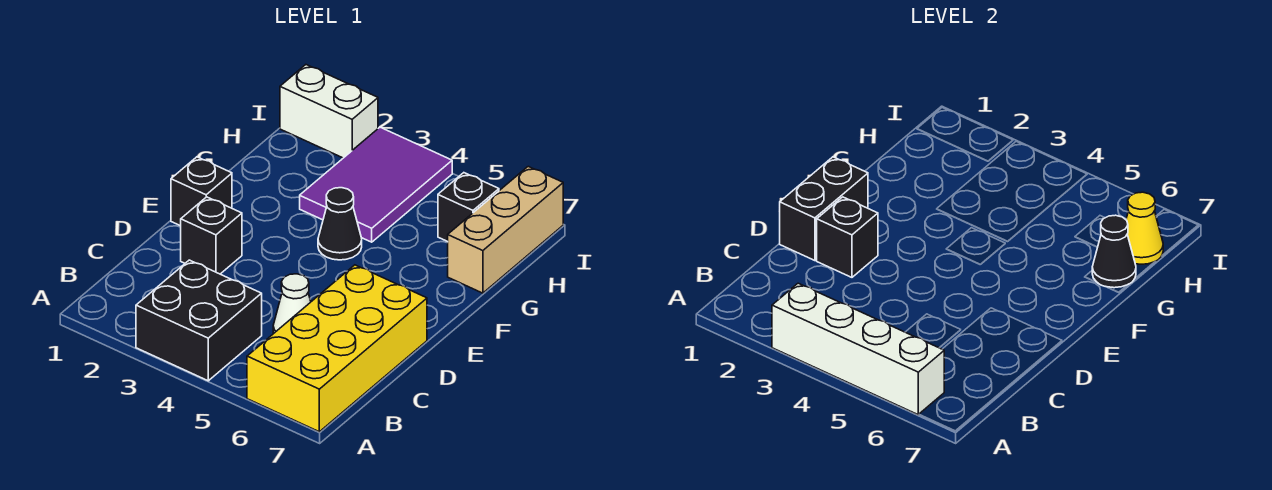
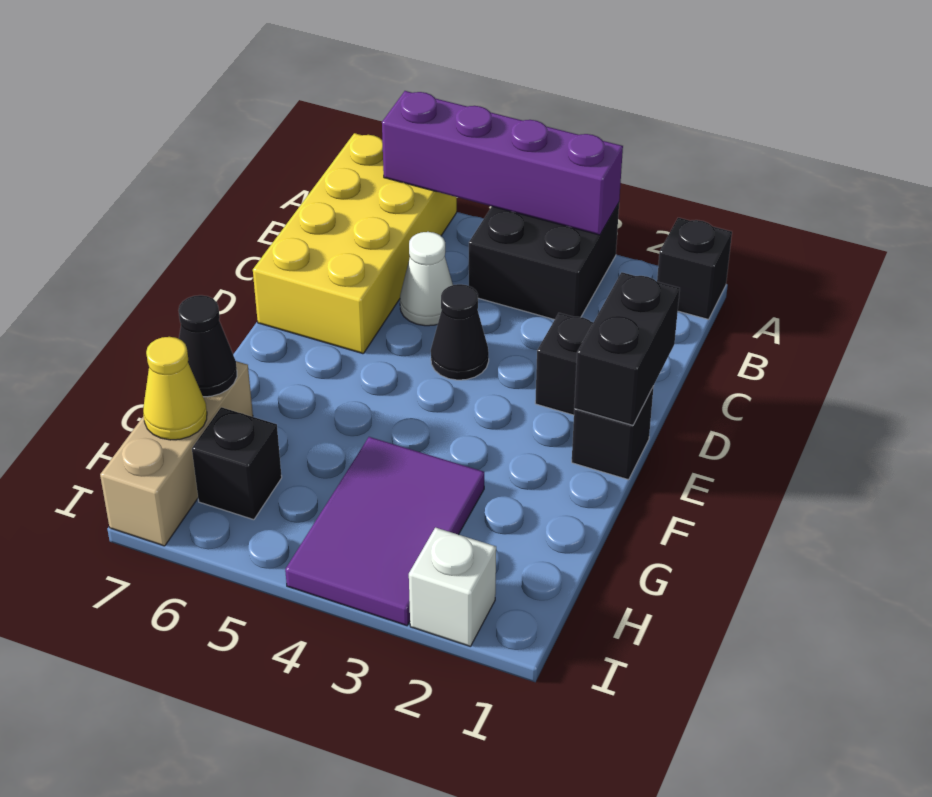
white brick A3:A6 level 2 -> purple brick A3:A6 level 2
black brick D2 level 2 -> black brick A1 level 1
black cone F4 level 1 -> black cone D4 level 1
white brick I1:I2 level 1 -> white brick I2 level 1

